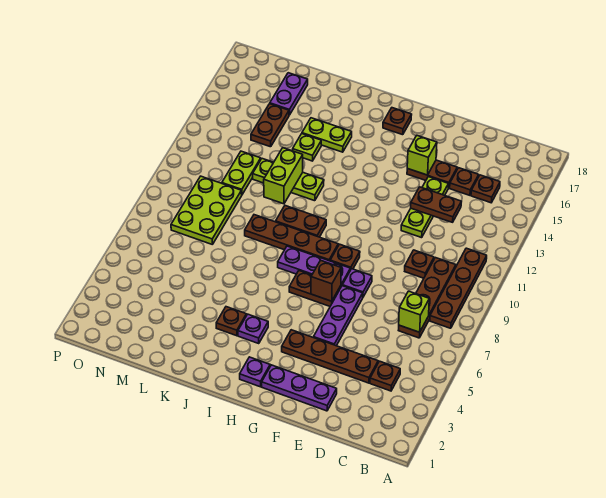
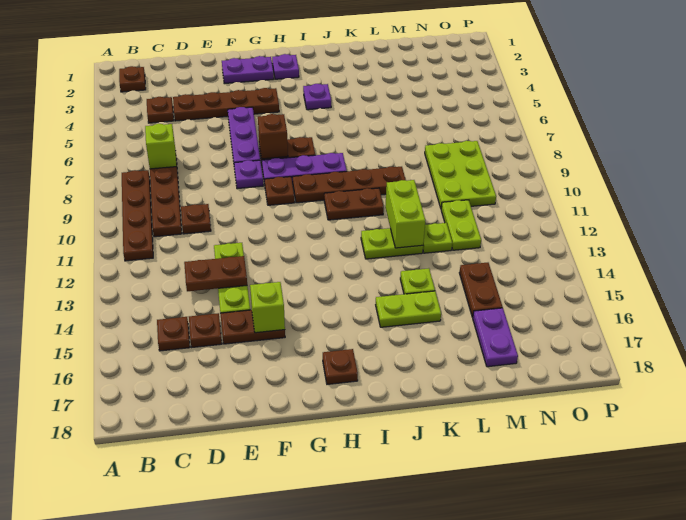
purple plate E2:G2 level 1 -> purple plate F2:G2 level 1
brown plate J4 level 1 -> brown plate B2 level 1

